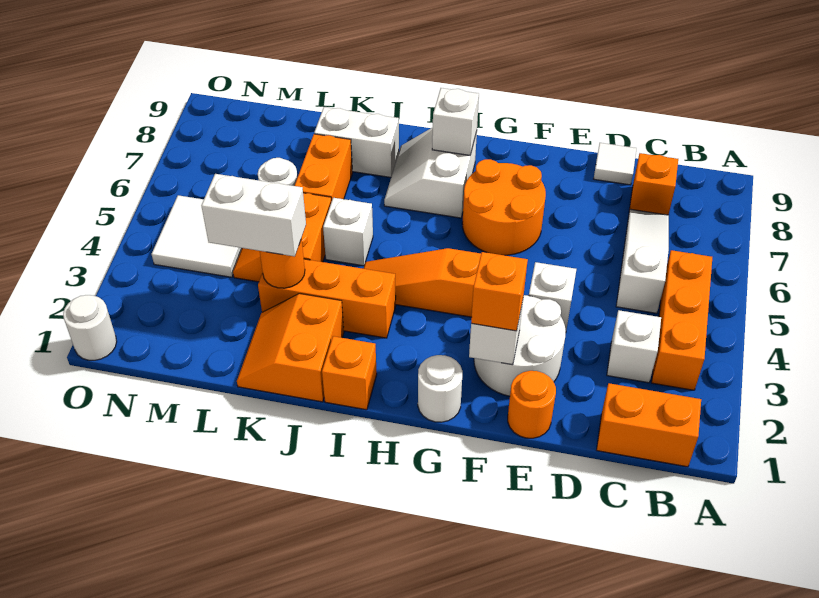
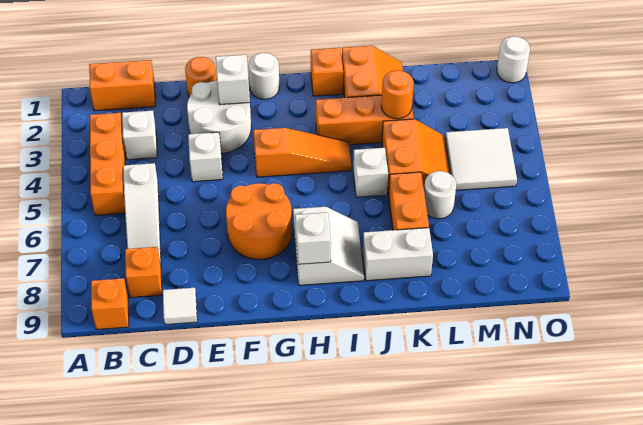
orange brick F2 level 3 -> orange brick B9 level 1
white brick K3:L3 level 3 -> none

